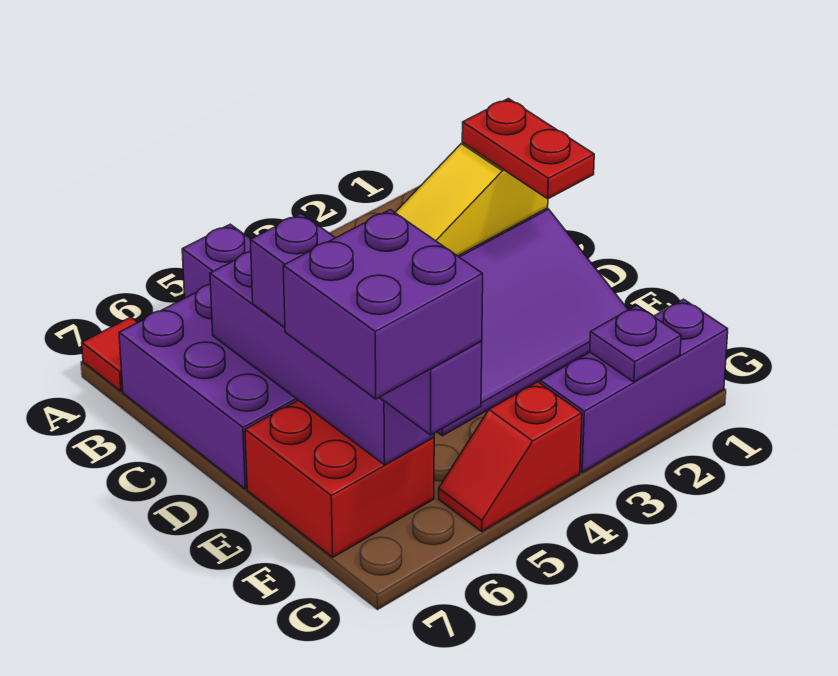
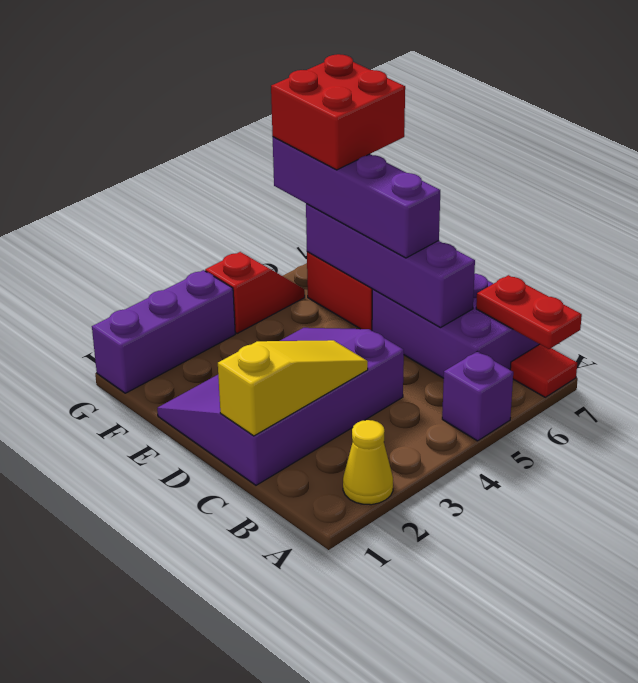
none -> yellow cone A2 level 1
red plate C1:D1 level 3 -> red plate A7:B7 level 2
purple brick F6:G7 level 4 -> red brick F6:G7 level 4
purple plate G2 level 2 -> none

